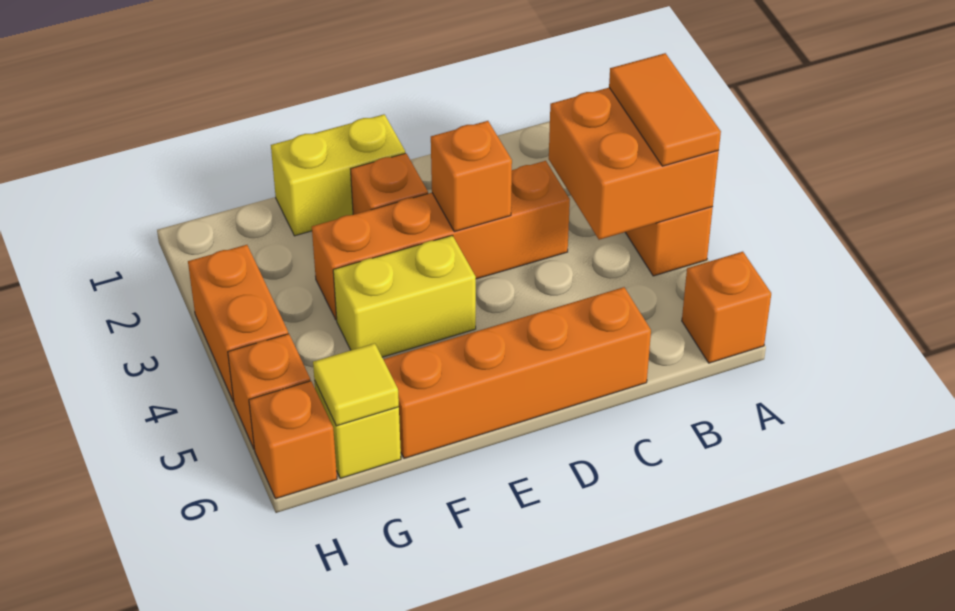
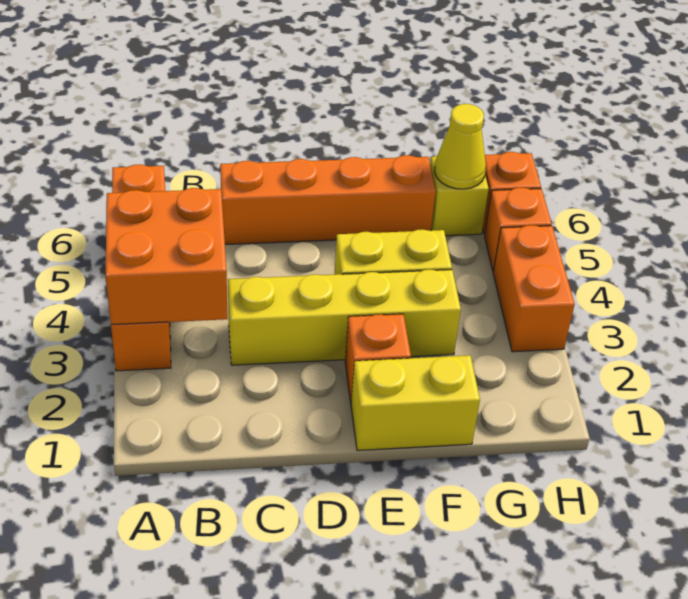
orange tile A3:A4 level 3 -> none
orange brick C3:F3 level 1 -> yellow brick C3:F3 level 1
orange brick D3 level 2 -> none
yellow tile G6 level 2 -> yellow cone G6 level 2

